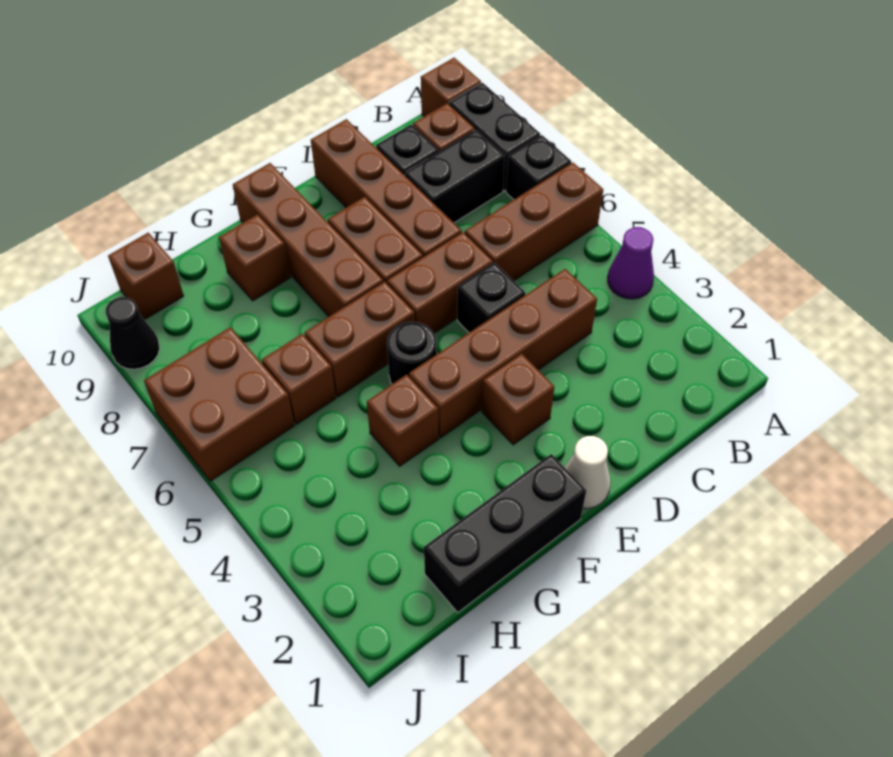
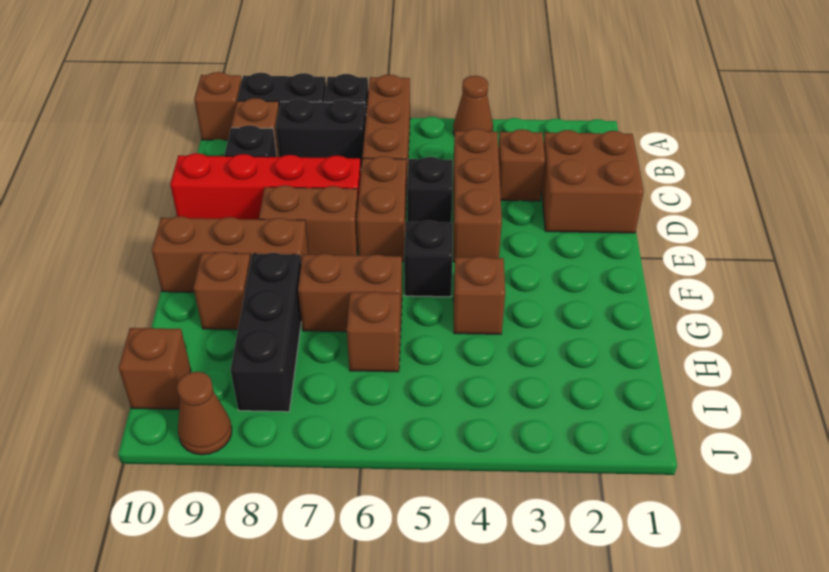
purple cone A4 level 1 -> brown cone A4 level 1
black brick B8:C8 level 1 -> black brick B7:B8 level 1
brown brick C4:F4 level 1 -> brown brick C4:E4 level 1
brown brick D7:D10 level 1 -> red brick D7:D10 level 1
white cone E1 level 1 -> none
brown brick E3 level 1 -> brown brick C3 level 1
black brick F1:H1 level 1 -> black brick G8:I8 level 1
black round brick F5 level 1 -> black brick F5 level 1
brown brick F6:G6 level 1 -> brown brick G6:G7 level 1
brown brick F7:F10 level 1 -> brown brick F8:F10 level 1
brown brick I6:J7 level 1 -> brown brick C1:D2 level 1
black cone J9 level 1 -> brown cone J9 level 1

